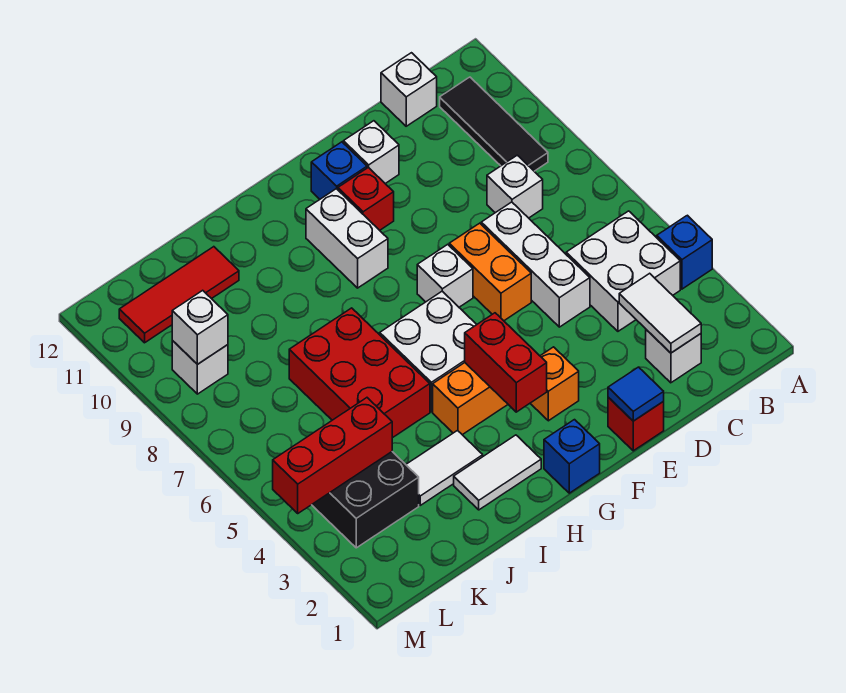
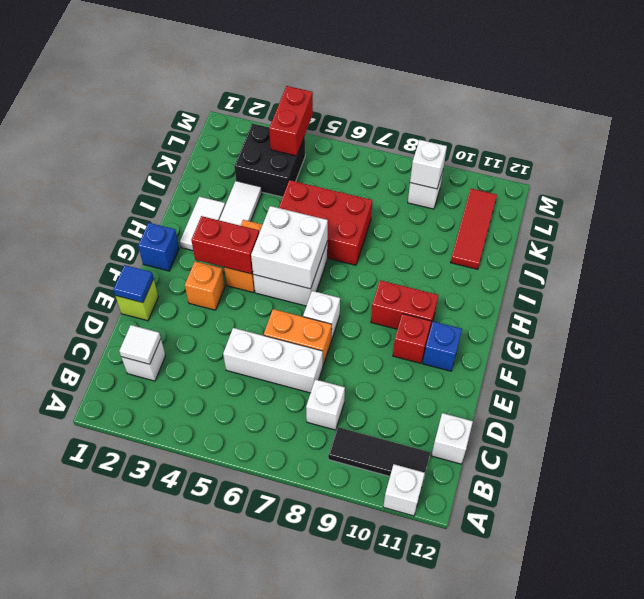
blue brick A4 level 1 -> none
white brick B4:C5 level 1 -> white brick G5:H6 level 2
white tile C2:C3 level 2 -> white tile C2 level 2
red brick E1 level 1 -> lime brick E1 level 1
white brick E11 level 1 -> white brick A11 level 1
white brick G9:G10 level 1 -> red brick G9:G10 level 1
red brick K4:M4 level 2 -> red brick L4:M4 level 2

